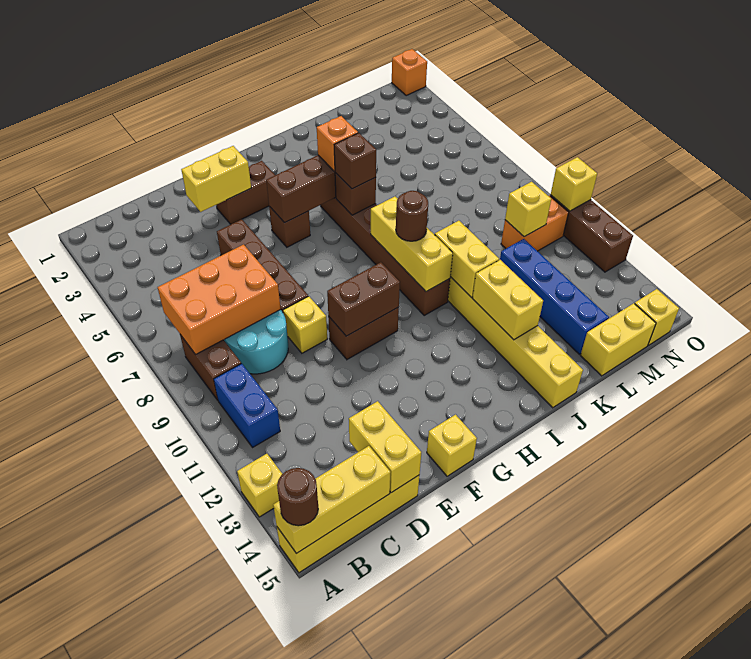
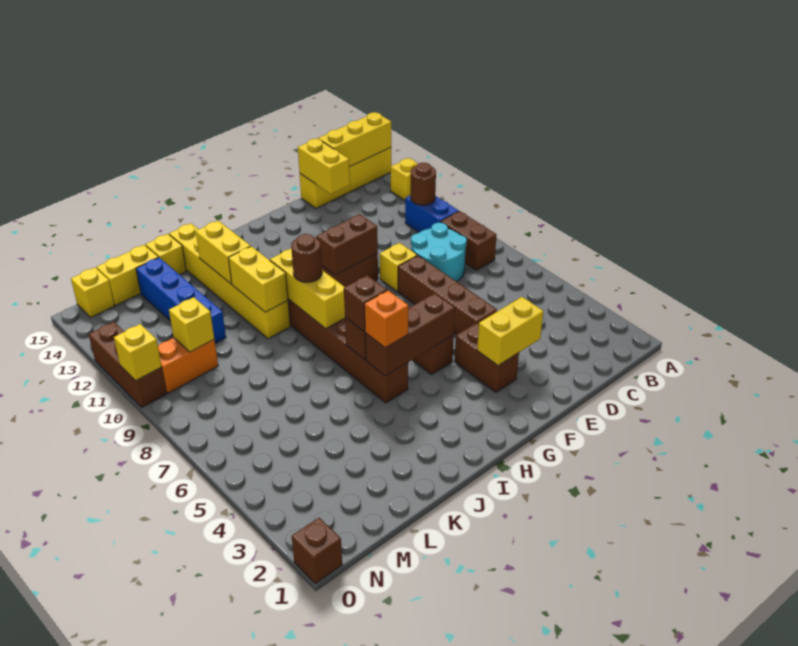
brown round brick A15 level 3 -> brown round brick B11 level 2
orange brick B7:D8 level 2 -> none
brown brick F3:G3 level 1 -> brown brick F3:F4 level 1
yellow brick F15 level 1 -> yellow brick K15 level 1
orange brick O1 level 1 -> brown brick O1 level 1

